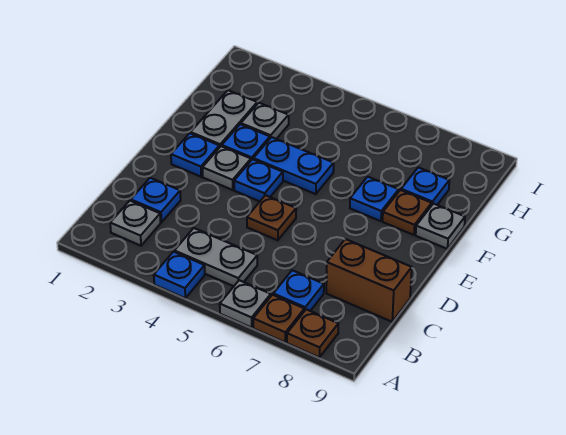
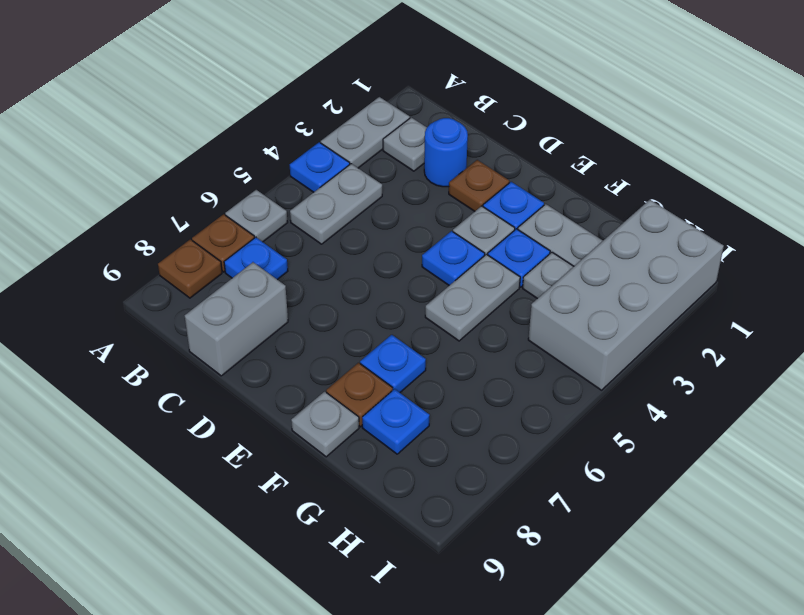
none -> grey plate A2:A3 level 1
blue plate C2 level 1 -> blue round brick C2 level 1
brown brick C8:C9 level 1 -> grey brick C8:C9 level 1
brown plate D5 level 1 -> brown plate D2 level 1
blue plate F4:F5 level 1 -> grey plate F4:F5 level 1
none -> grey brick H1:I4 level 1

